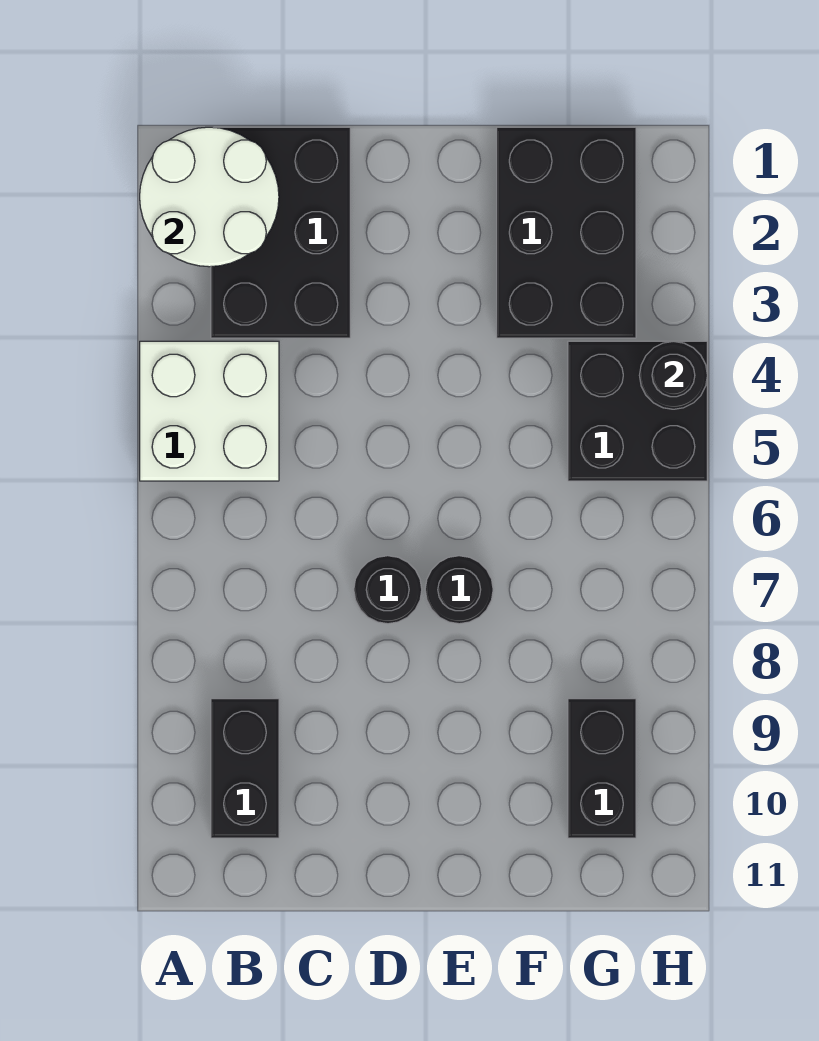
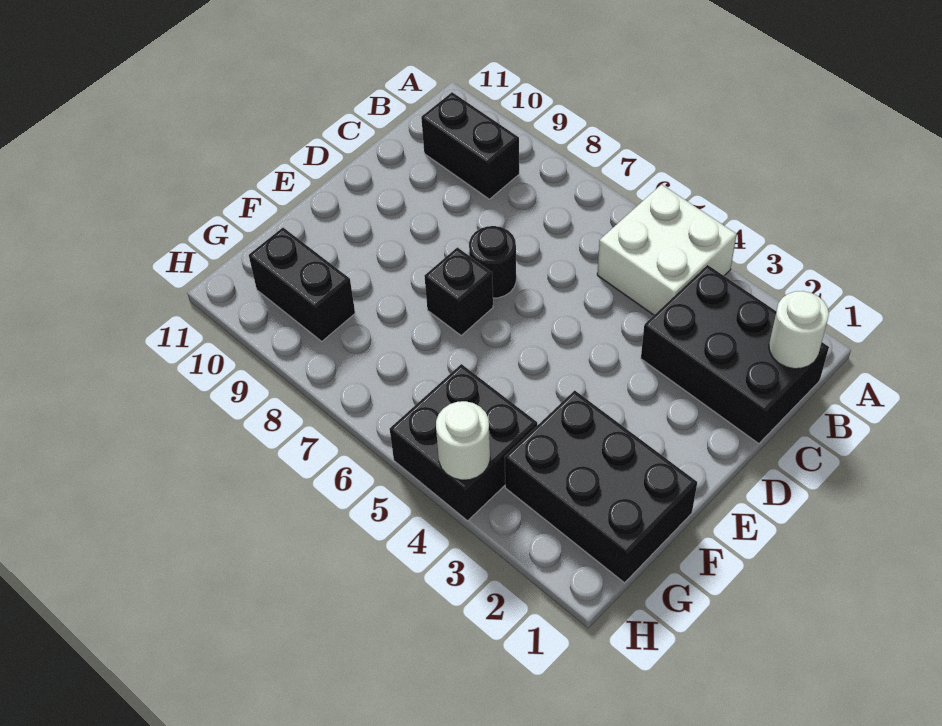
white round brick A1:B2 level 2 -> white round brick B1 level 2
black round brick E7 level 1 -> black brick E7 level 1
black round brick H4 level 2 -> white round brick H4 level 2

